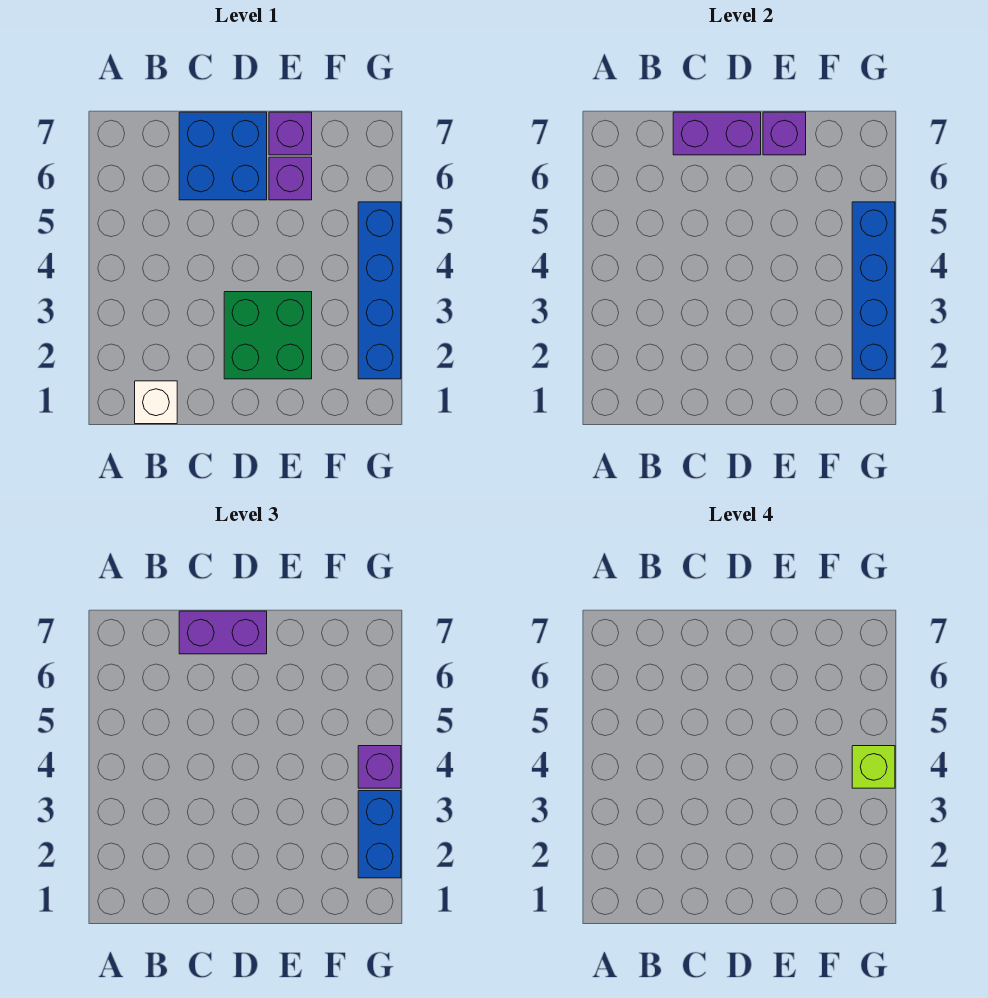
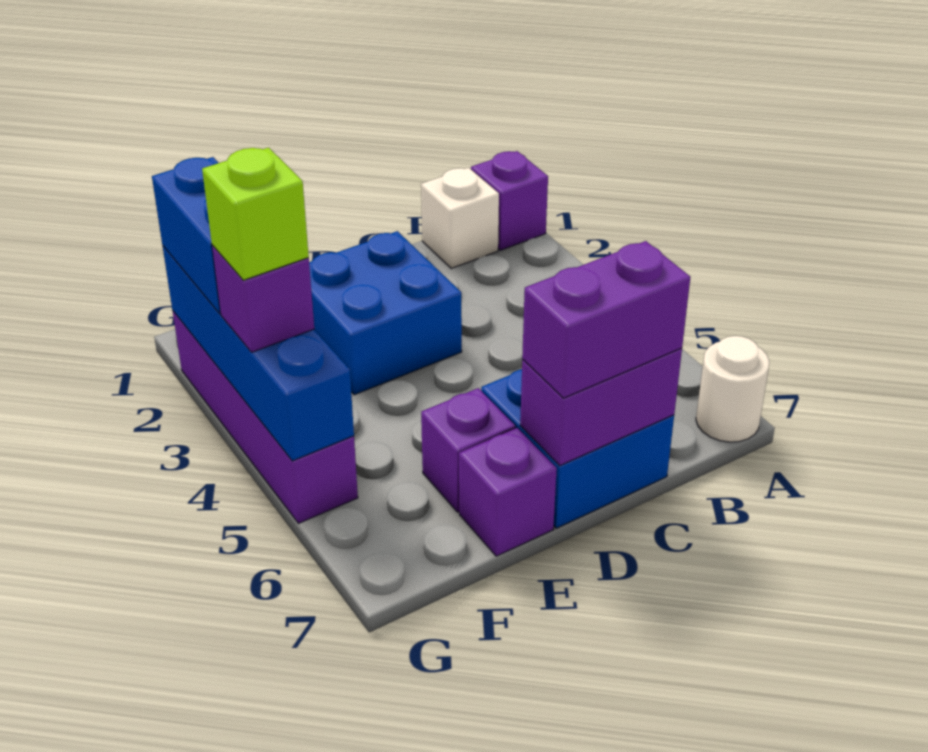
none -> white round brick A7 level 1
green brick D2:E3 level 1 -> blue brick D2:E3 level 1
purple brick E7 level 2 -> purple brick A1 level 1
blue brick G2:G5 level 1 -> purple brick G2:G5 level 1

